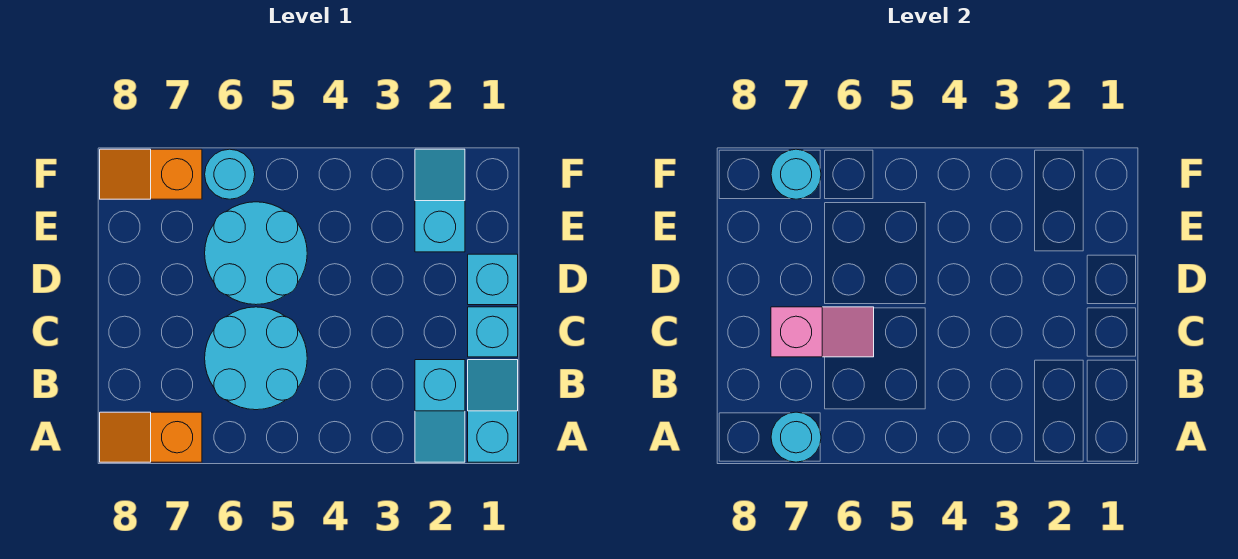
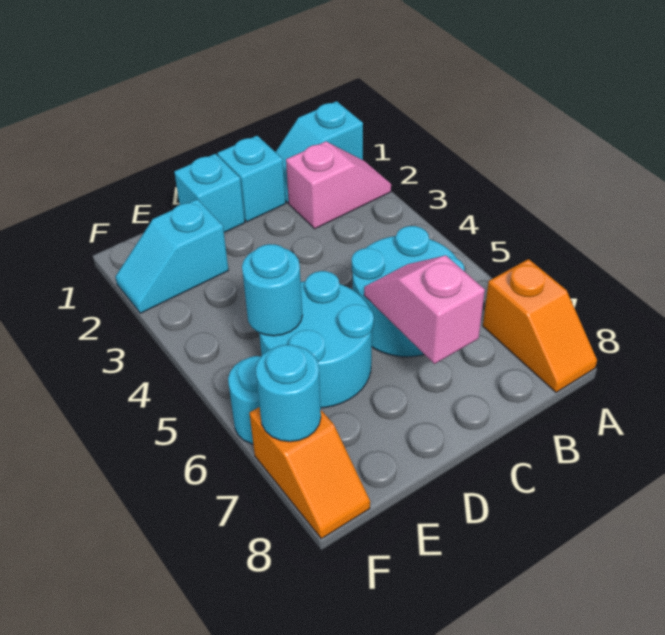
cyan slope A2:B2 level 1 top B -> pink slope A2:B2 level 1 top B
cyan round brick A7 level 2 -> cyan round brick E5 level 2

